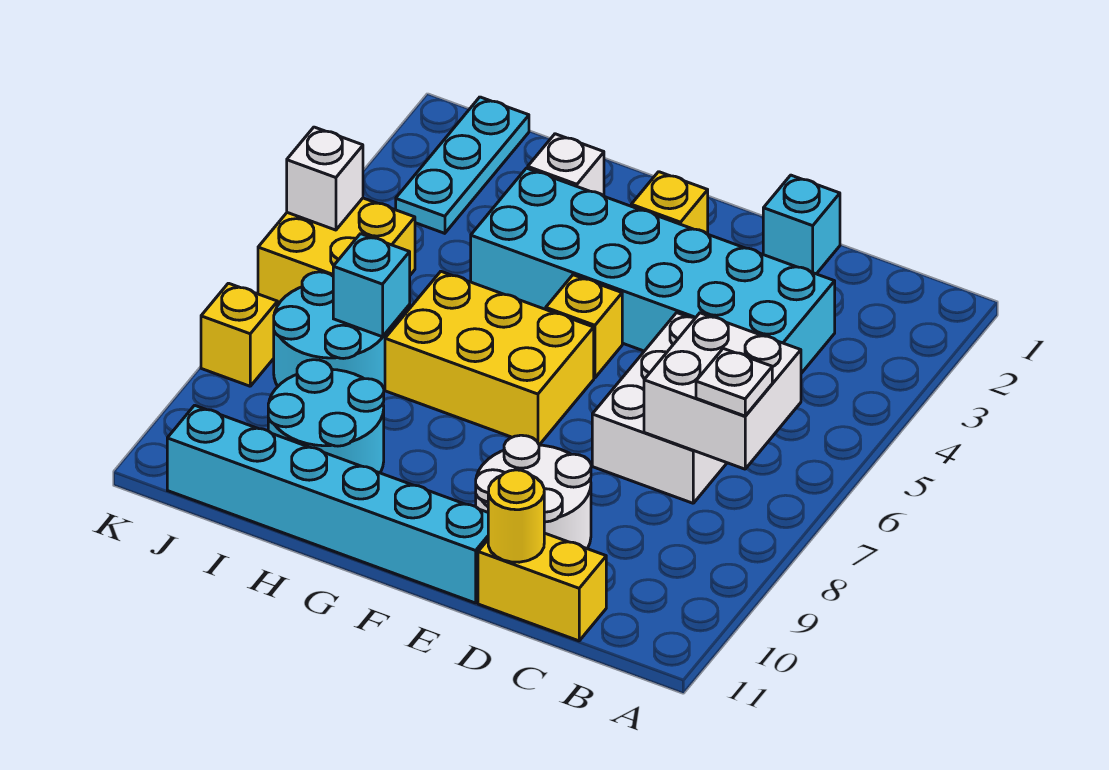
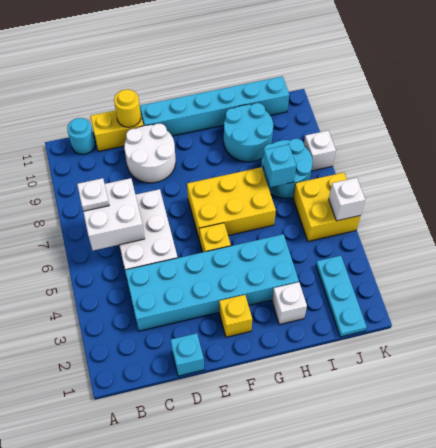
none -> cyan round brick B11 level 1
yellow brick K8 level 1 -> white brick K8 level 1

